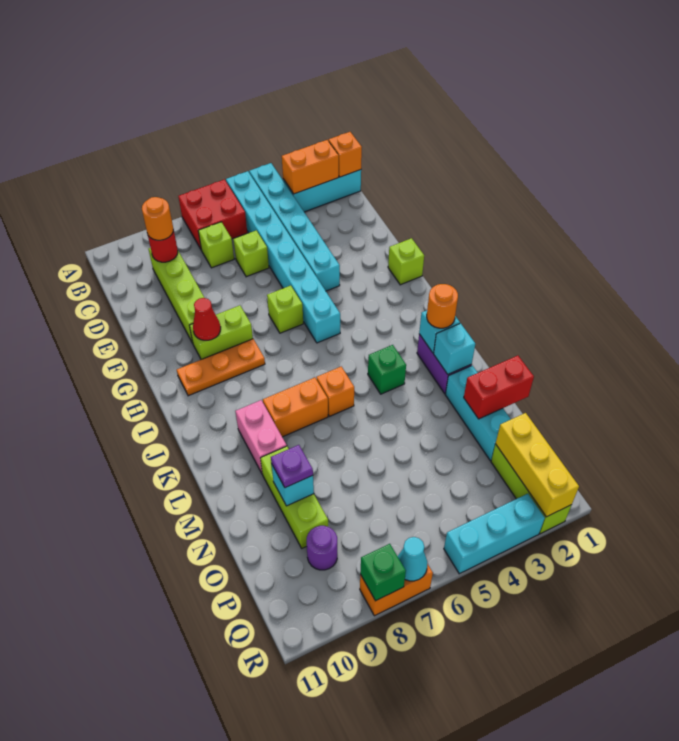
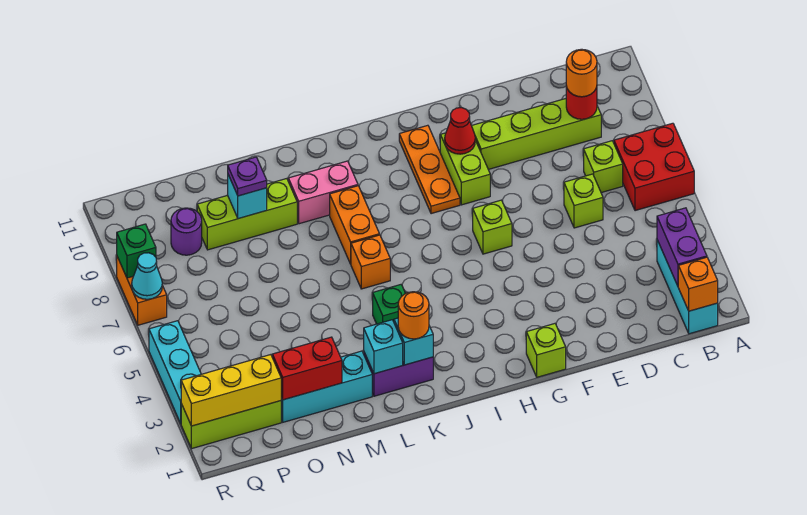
cyan brick A4:F4 level 1 -> none
cyan brick A5:H5 level 1 -> none
orange brick B2:B3 level 2 -> purple brick B2:B3 level 2
red brick N1:N2 level 2 -> red brick N2:O2 level 2

